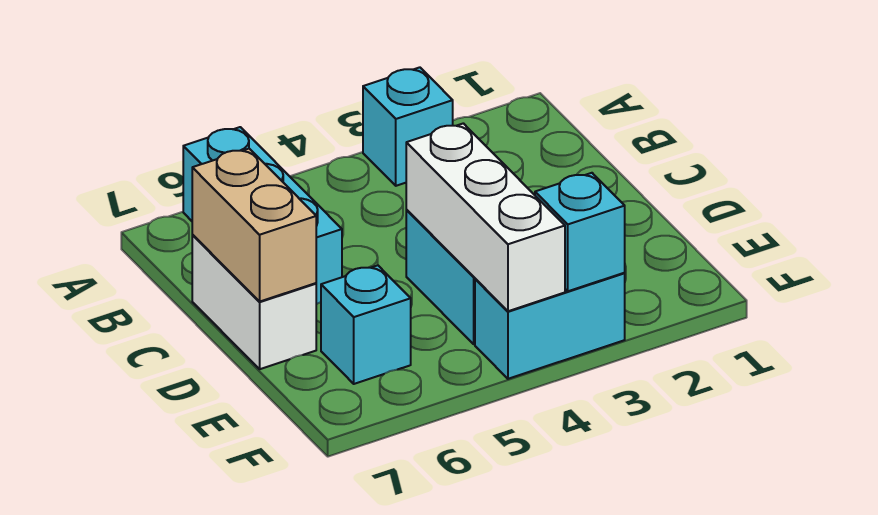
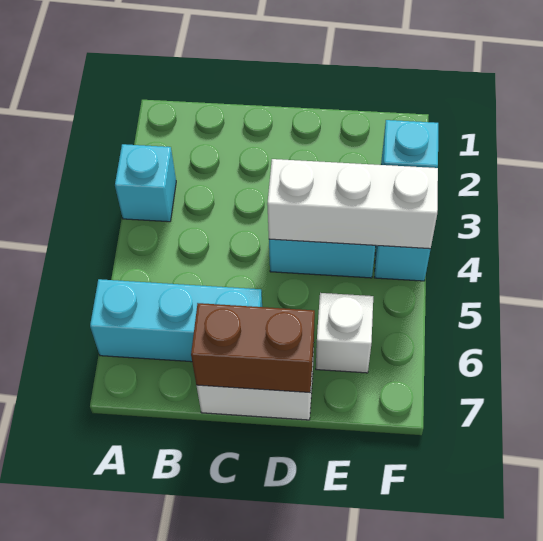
tan brick C7:D7 level 2 -> brown brick C7:D7 level 2
cyan brick E6 level 1 -> white brick E6 level 1

